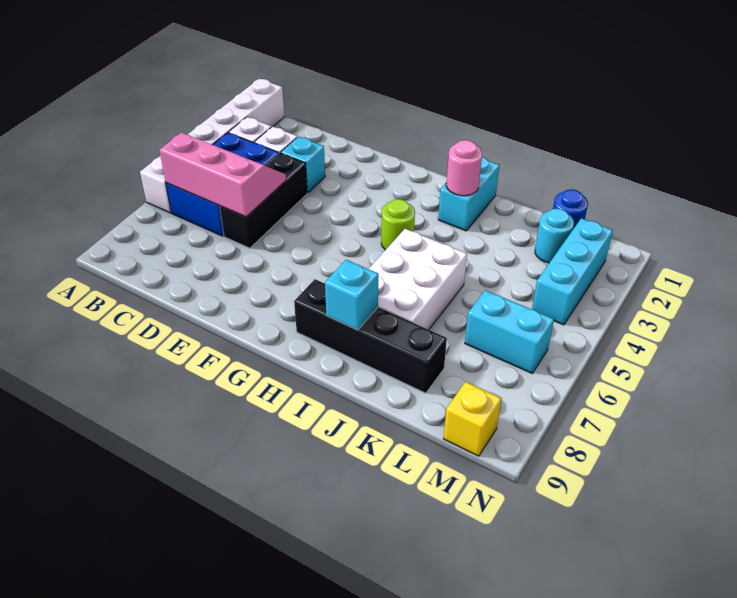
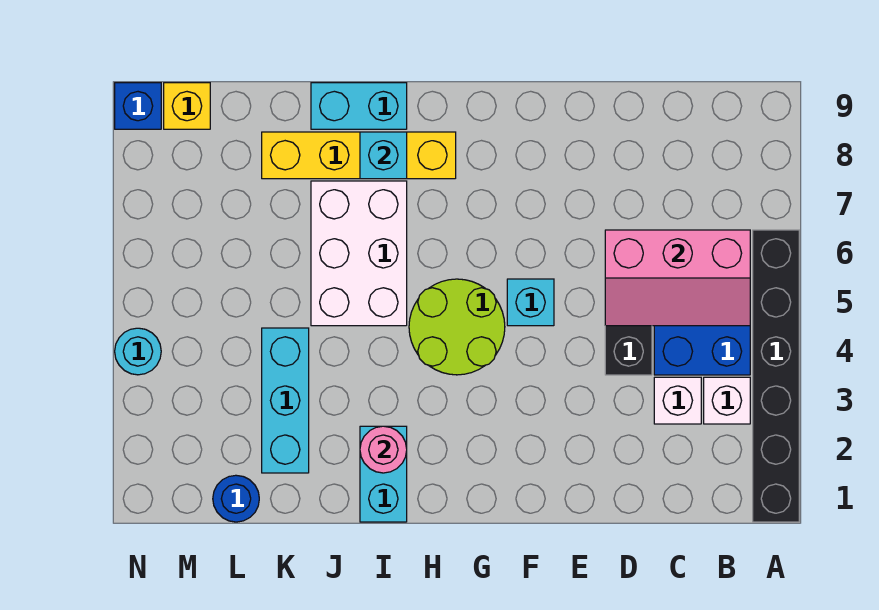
white brick A1:A6 level 1 -> black brick A1:A6 level 1
cyan brick D3 level 1 -> cyan brick F5 level 1
lime round brick H4 level 1 -> lime round brick G4:H5 level 1
black brick H8:K8 level 1 -> yellow brick H8:K8 level 1
cyan round brick L2 level 1 -> cyan round brick N4 level 1
cyan brick L6:M6 level 1 -> cyan brick I9:J9 level 1
cyan brick M2:M4 level 1 -> cyan brick K2:K4 level 1
none -> blue brick N9 level 1

